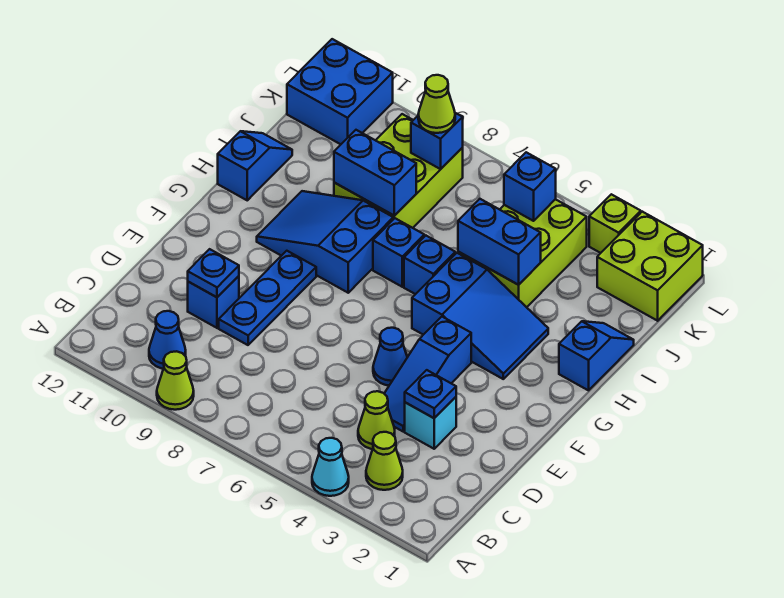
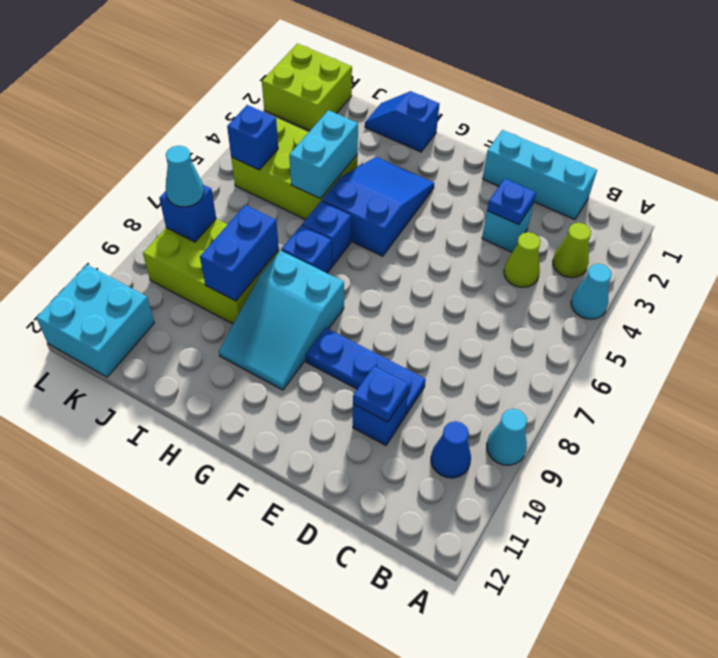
lime cone A9 level 1 -> cyan cone A9 level 1
none -> cyan brick C1:E1 level 1
blue slope D4:F4 level 1 top F -> none
blue cone E5 level 1 -> none
blue slope G8:H10 level 1 top 8 -> cyan slope G8:H10 level 1 top 8
blue slope H12:I12 level 1 top H -> none
blue brick I4:I5 level 2 -> cyan brick I4:I5 level 2
lime cone K8 level 3 -> cyan cone K8 level 3
blue brick K11:L12 level 1 -> cyan brick K11:L12 level 1
lime brick L3 level 1 -> none

